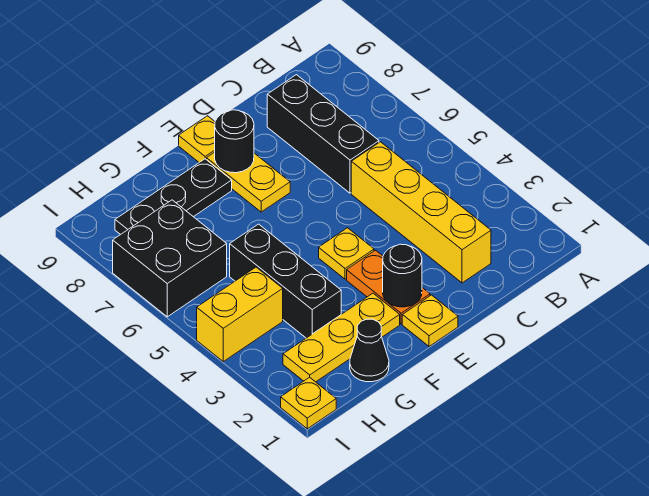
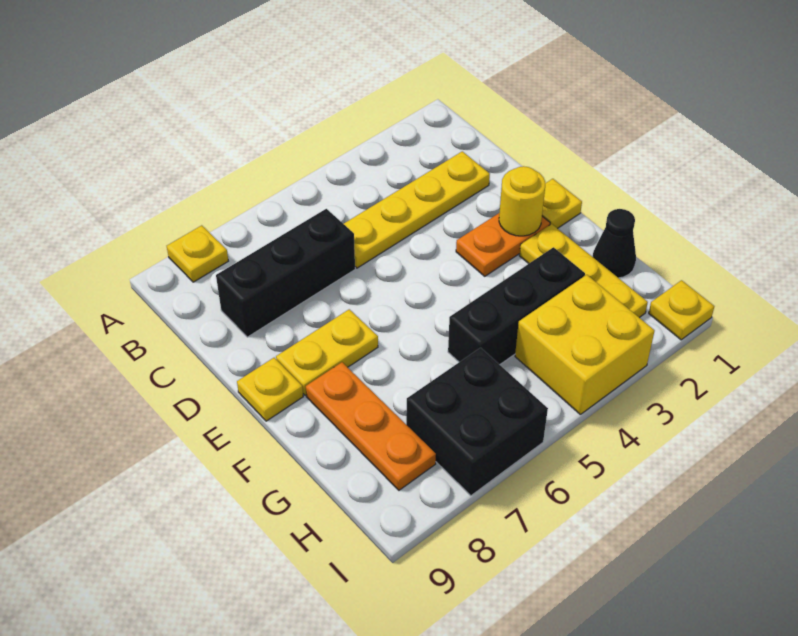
yellow brick C2:C5 level 1 -> yellow plate C2:C5 level 1
black round brick E2 level 2 -> yellow round brick E2 level 2
yellow plate E4 level 1 -> yellow plate A8 level 1
black round brick E8 level 2 -> none
black plate F8:H8 level 1 -> orange plate F8:H8 level 1
yellow brick H4:I4 level 1 -> yellow brick H3:I4 level 1

